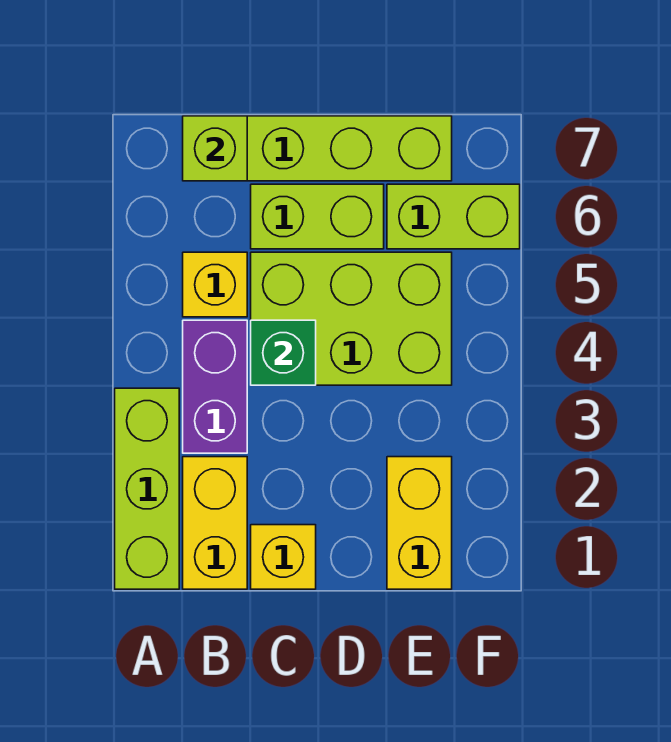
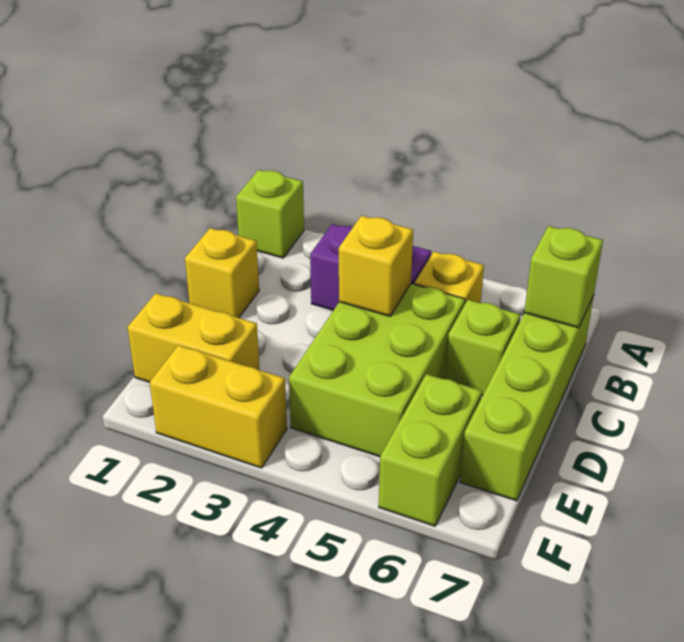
lime brick A1:A3 level 1 -> lime brick A1 level 1
yellow brick B1:B2 level 1 -> yellow brick F2:F3 level 1
green brick C4 level 2 -> yellow brick C4 level 2
lime brick C6:D6 level 1 -> lime brick C6 level 1

